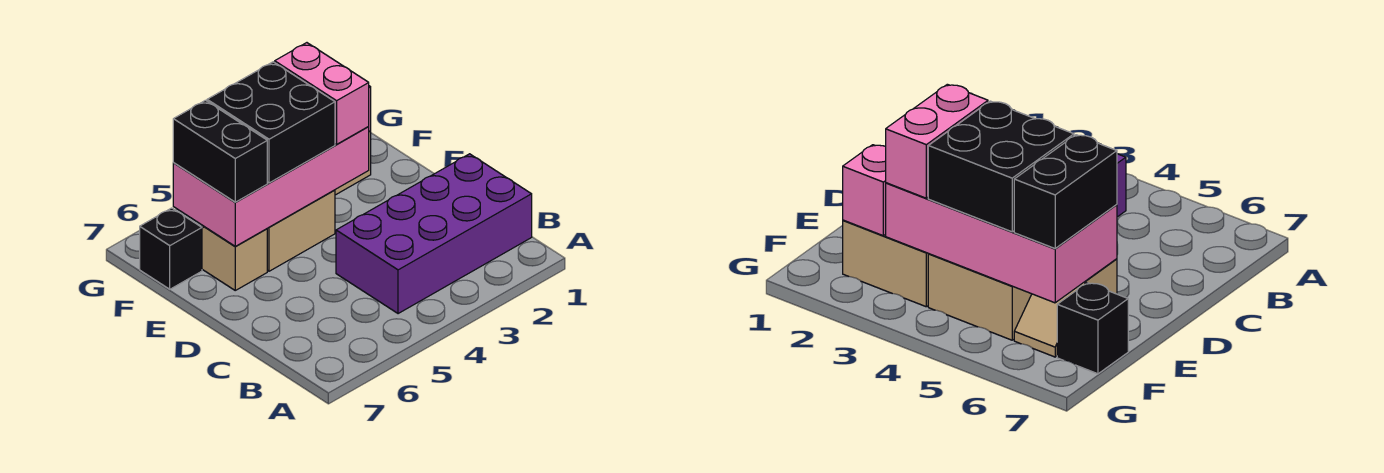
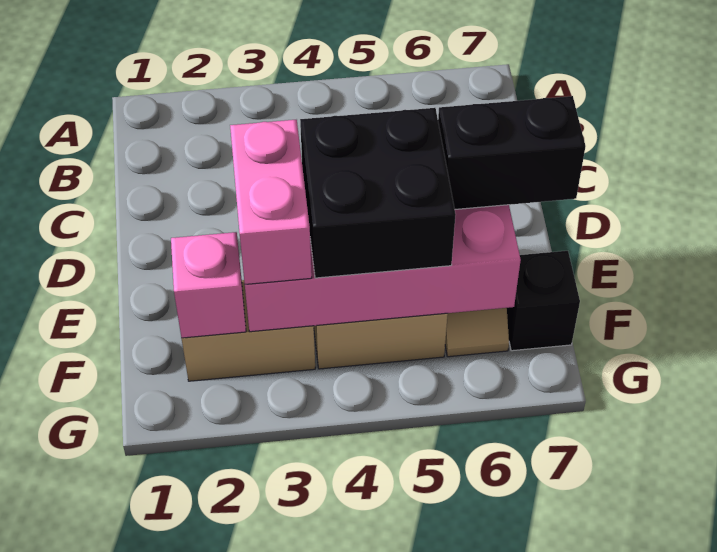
purple brick B1:C4 level 1 -> none
black brick E6:F6 level 3 -> black brick E6:E7 level 3

